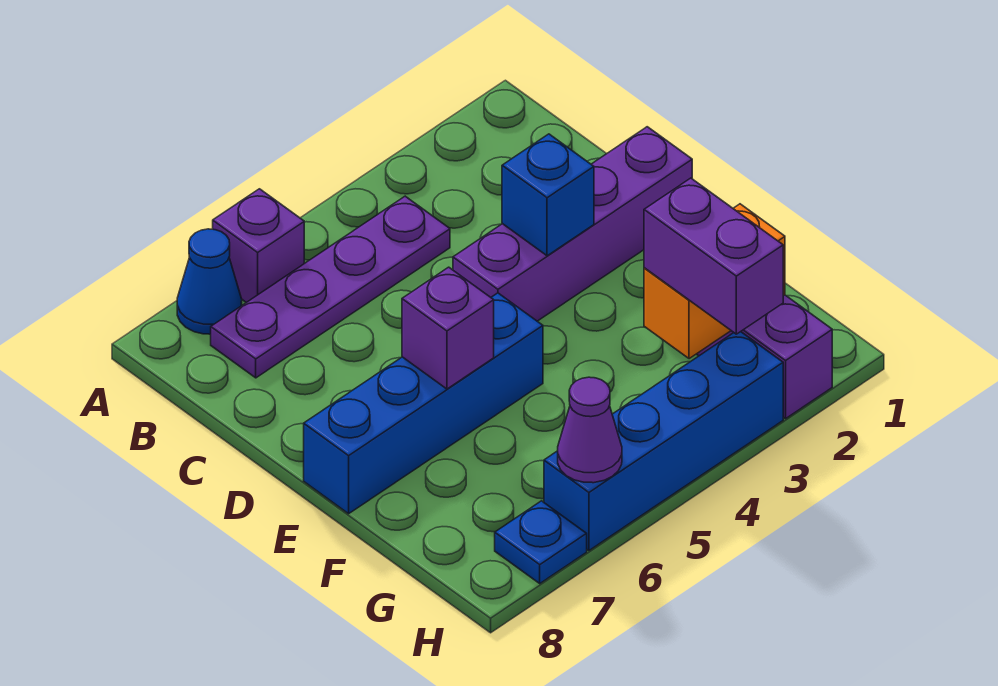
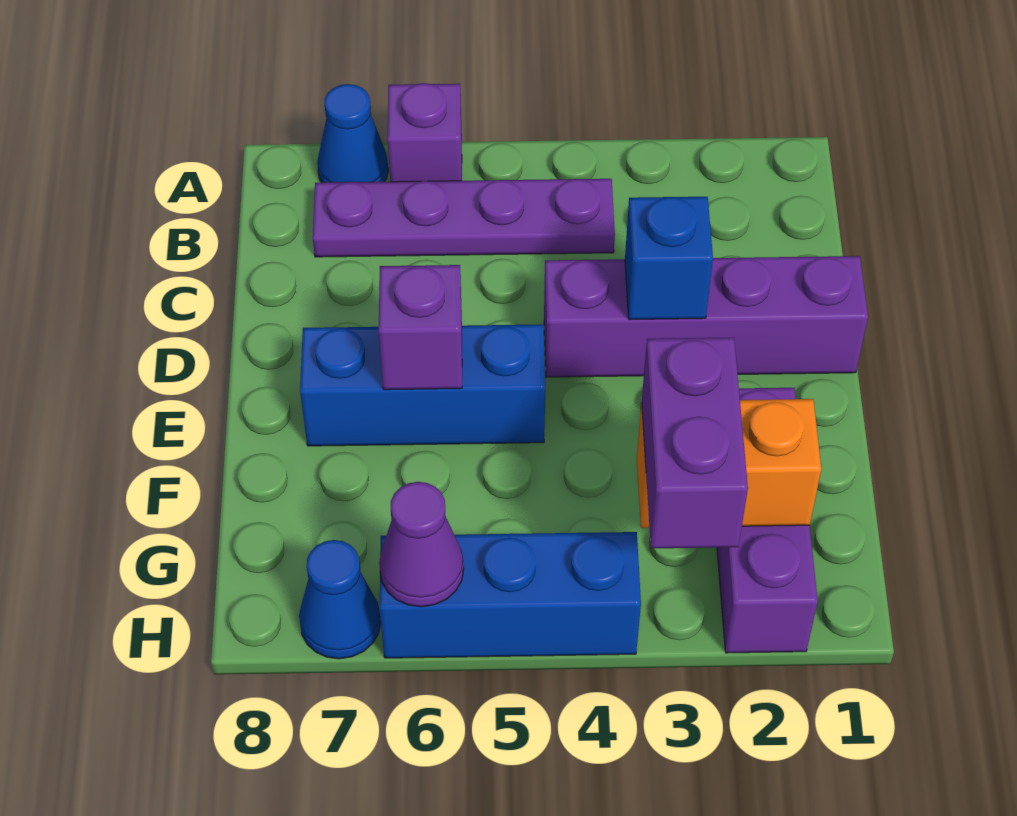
blue brick E5:E8 level 1 -> blue brick E5:E7 level 1
blue brick H3:H6 level 1 -> blue brick H4:H6 level 1
blue plate H7 level 1 -> blue cone H7 level 1

